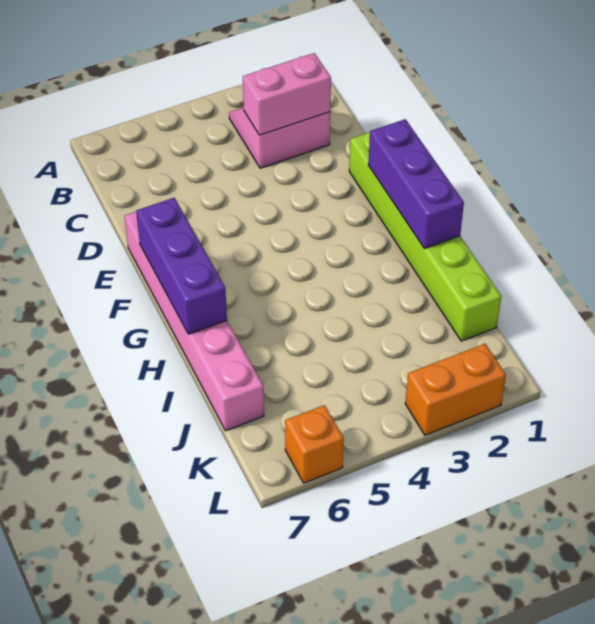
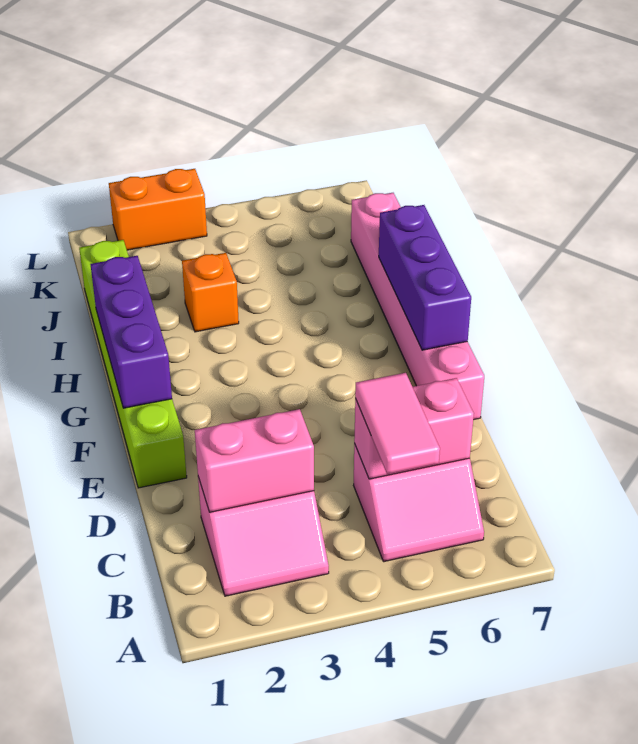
none -> pink slope B5:C6 level 1 top C
none -> pink tile B5:C5 level 3
none -> pink brick C5:C6 level 2
orange brick L6 level 1 -> orange brick I3 level 1

